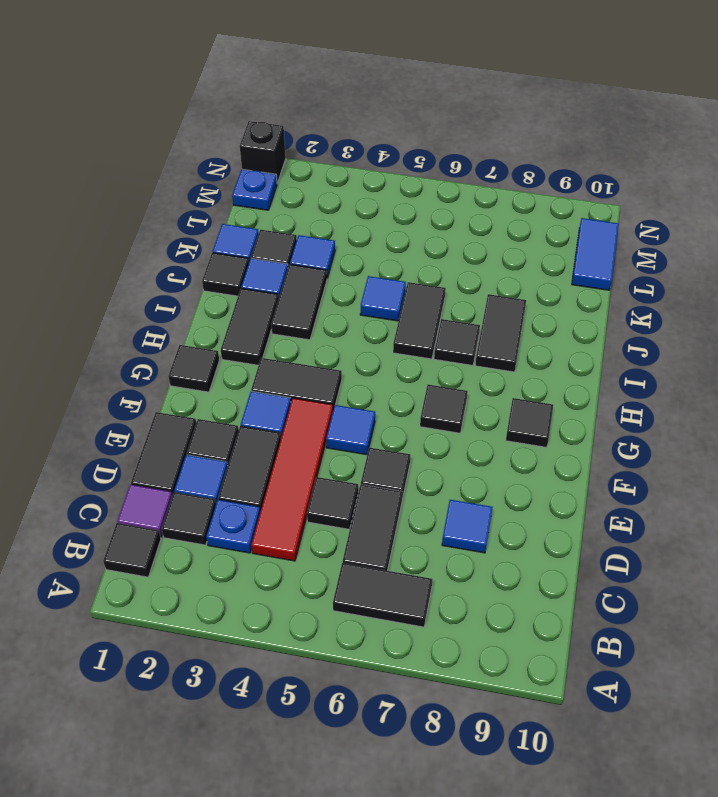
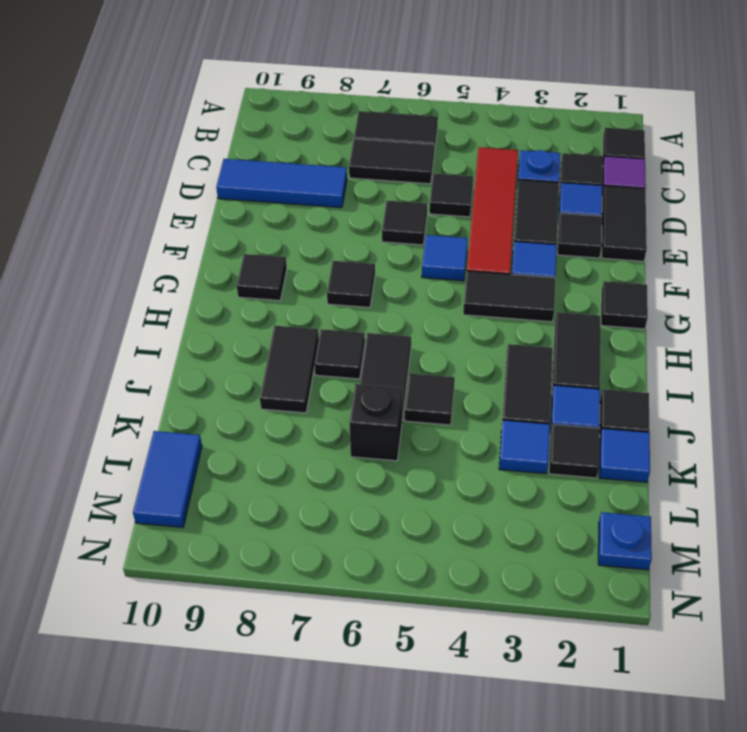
black tile C6:D6 level 1 -> black tile C6:C7 level 1
blue tile D8 level 1 -> blue tile D8:D10 level 1
blue tile J5 level 1 -> black tile J5 level 1
black brick N1 level 1 -> black brick K6 level 1

